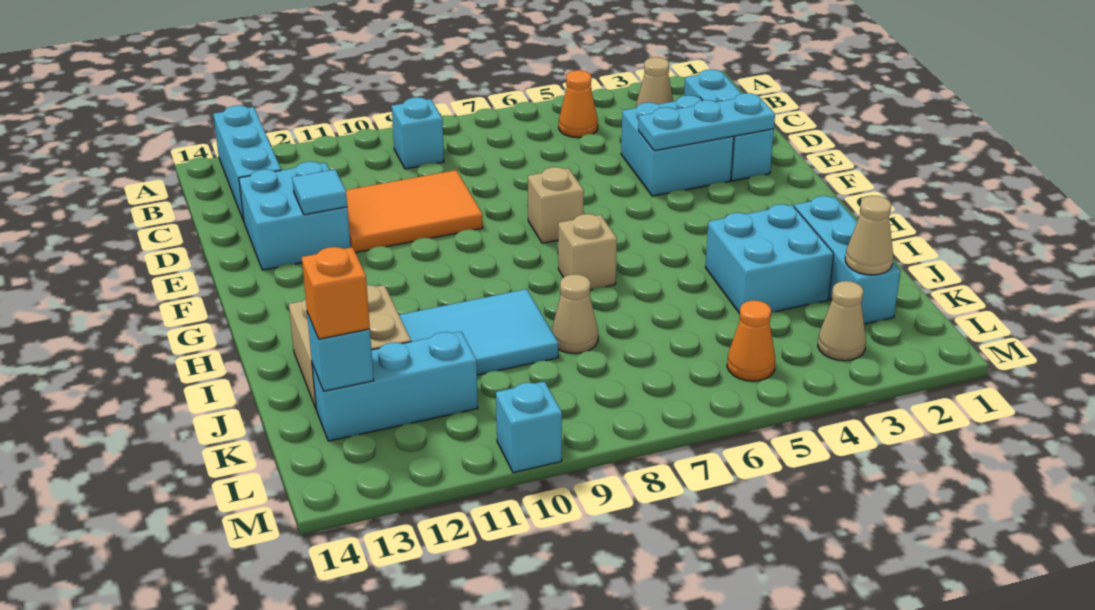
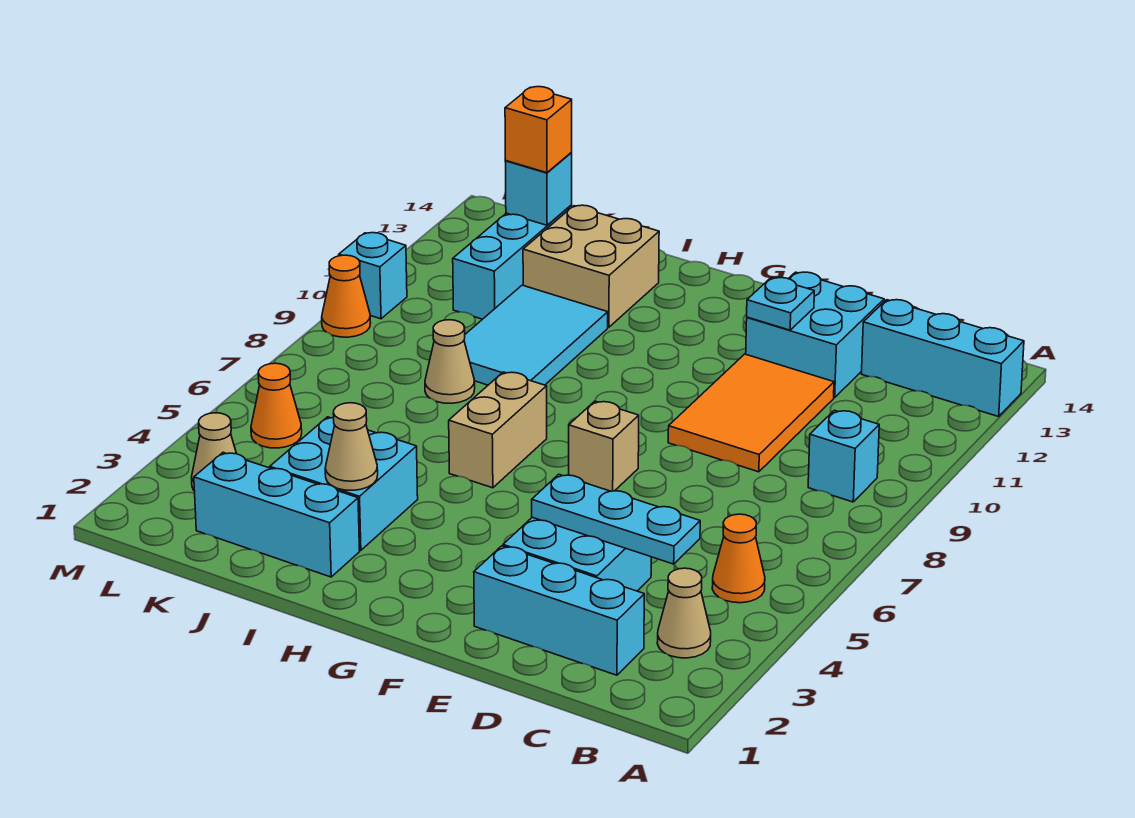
cyan plate E2:E4 level 2 -> cyan plate C4:E4 level 2
cyan tile E12 level 2 -> cyan plate E12 level 2
tan brick H7 level 1 -> tan brick H6:H7 level 1
tan cone K2 level 2 -> tan cone I3 level 2
none -> orange cone M9 level 1

